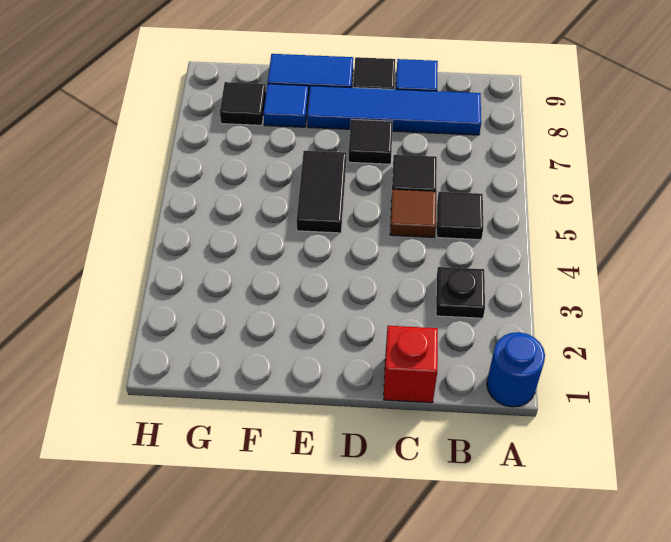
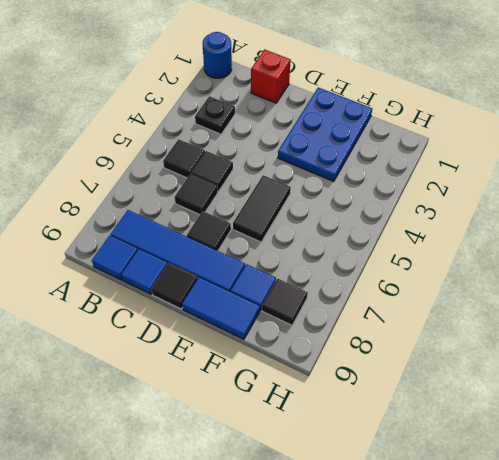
none -> blue tile B9 level 1
brown tile C5 level 1 -> black tile C5 level 1
none -> blue plate E1:F3 level 1

